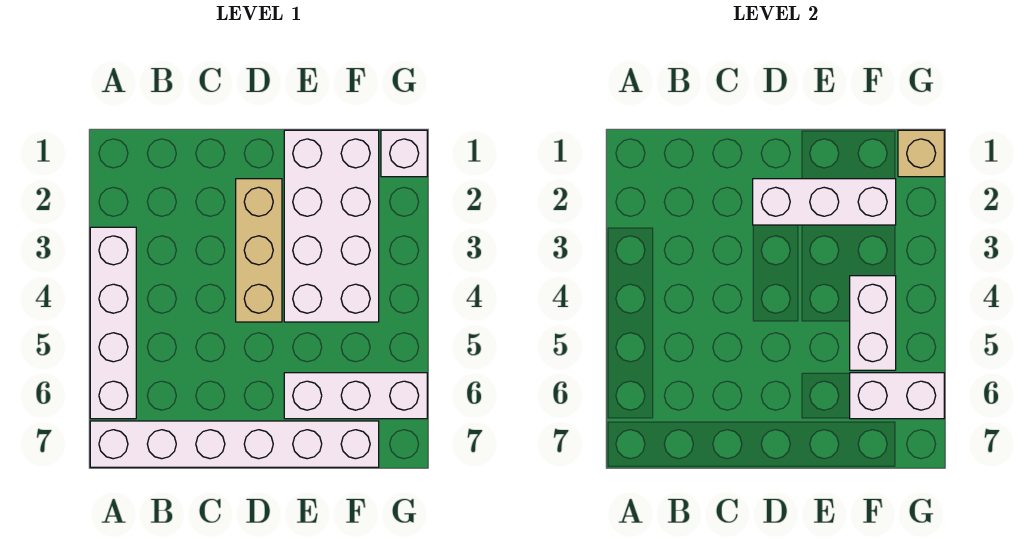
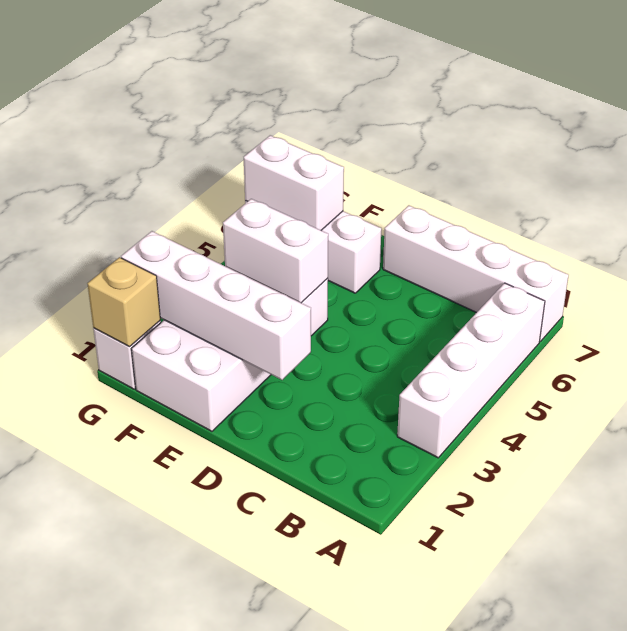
white brick A7:F7 level 1 -> white brick A7:D7 level 1
tan brick D2:D4 level 1 -> none
white brick D2:F2 level 2 -> white brick D2:G2 level 2
white brick F4:F5 level 2 -> white brick E4:F4 level 2

